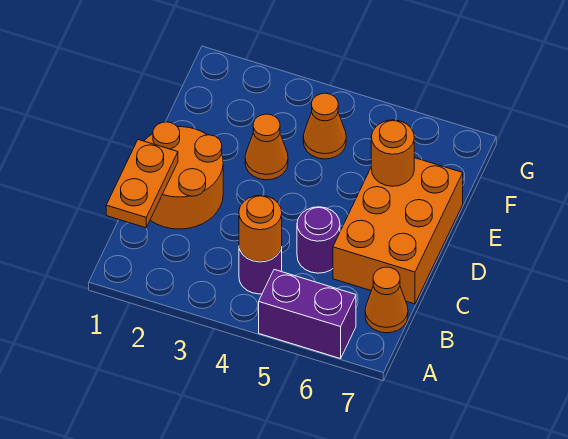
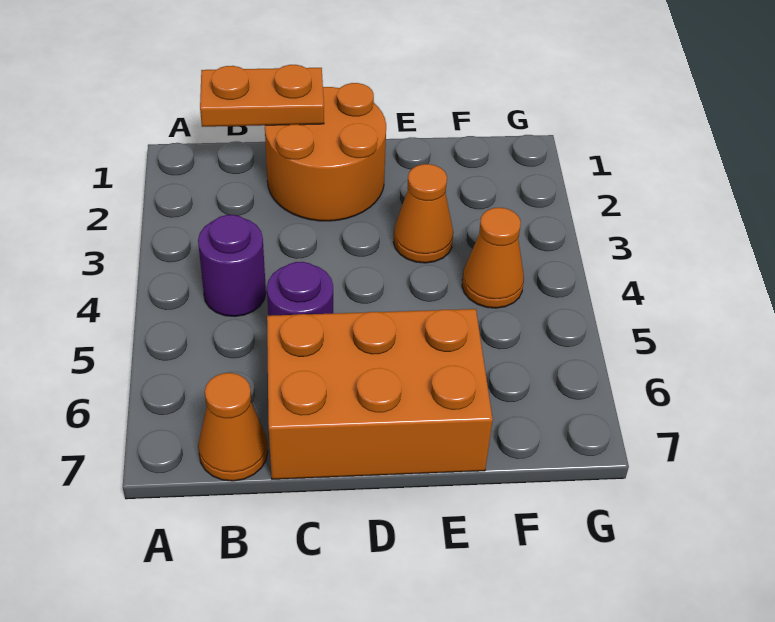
purple brick A5:A6 level 1 -> none
orange round brick B4 level 2 -> none
orange round brick E6 level 2 -> none

